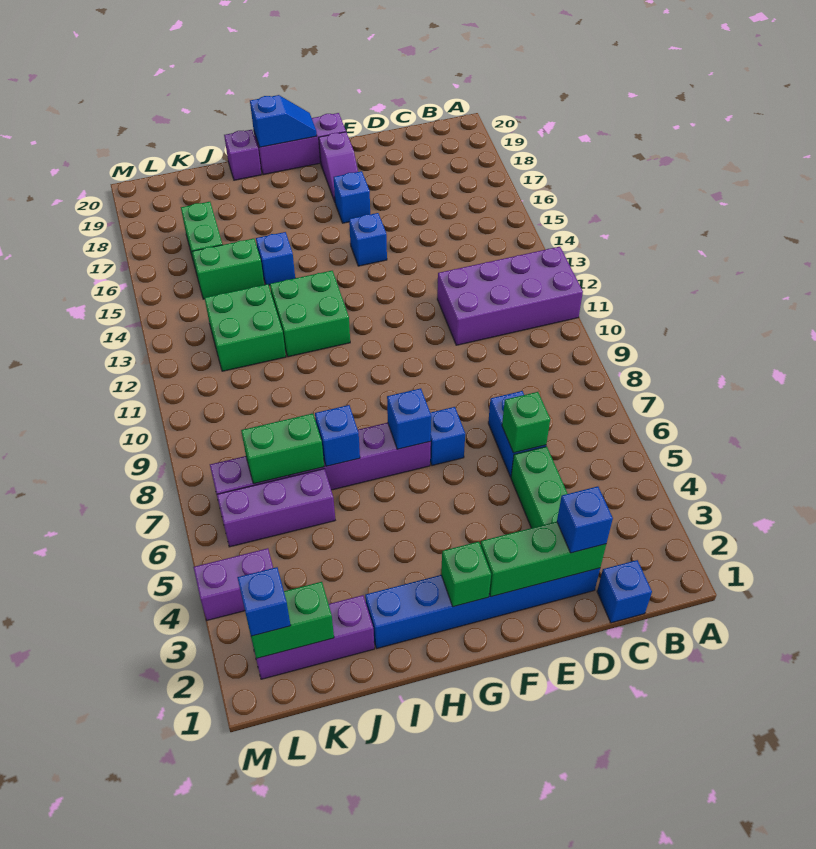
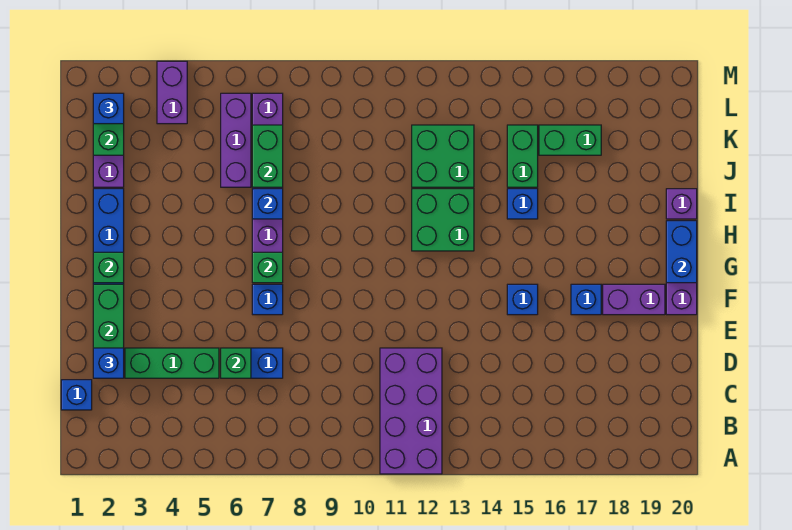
purple slope F18:F19 level 1 top 19 -> purple brick F18:F19 level 1
blue brick G7 level 2 -> green brick G7 level 2
blue slope G20:H20 level 2 top H -> blue brick G20:H20 level 2

